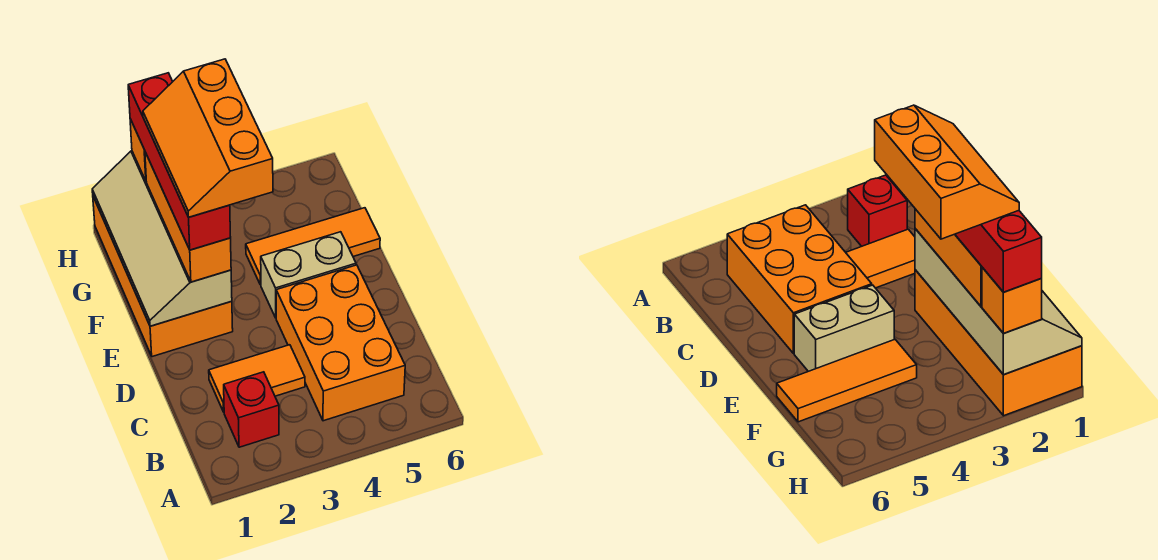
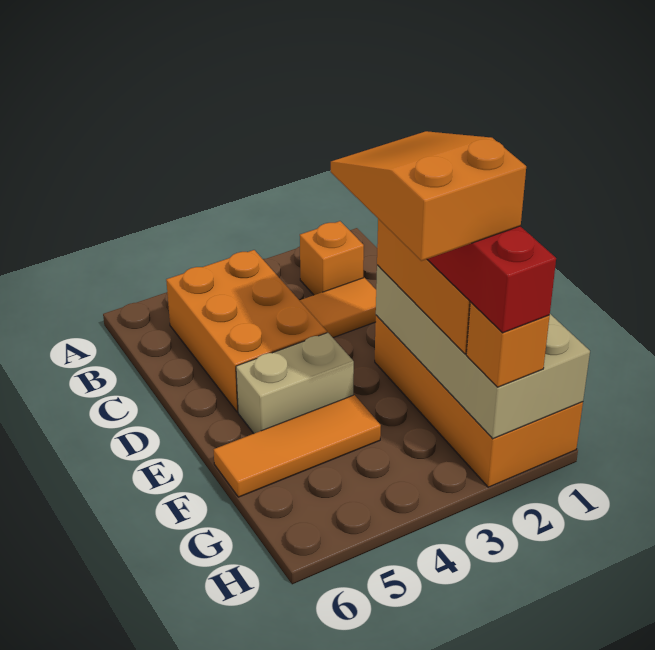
red brick B2 level 1 -> orange brick B2 level 1
tan slope E1:H2 level 2 top 2 -> tan brick E1:H2 level 2
orange slope E2:G3 level 5 top 3 -> orange slope E2:G3 level 5 top G

